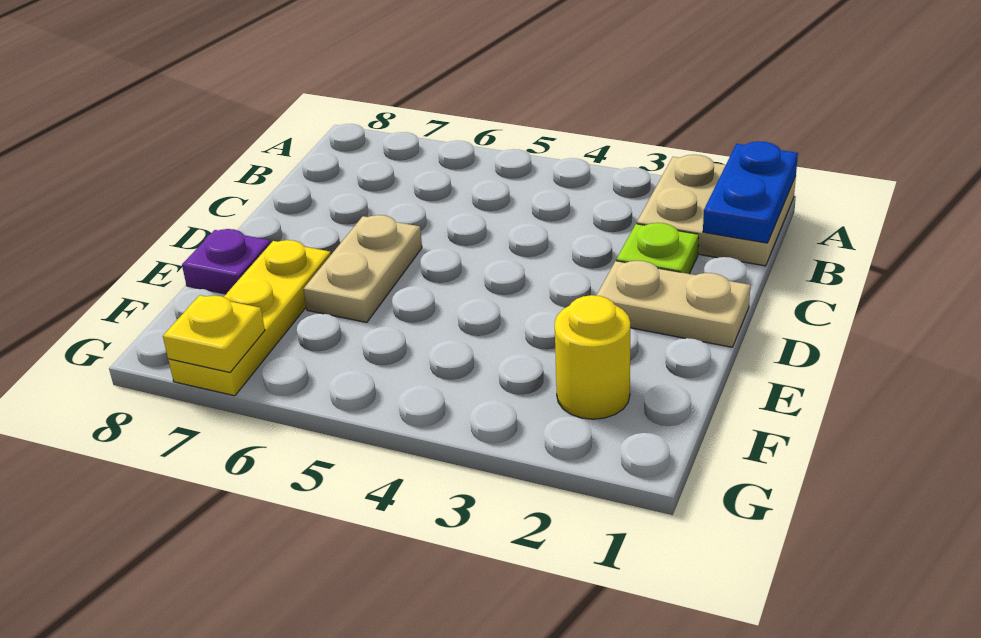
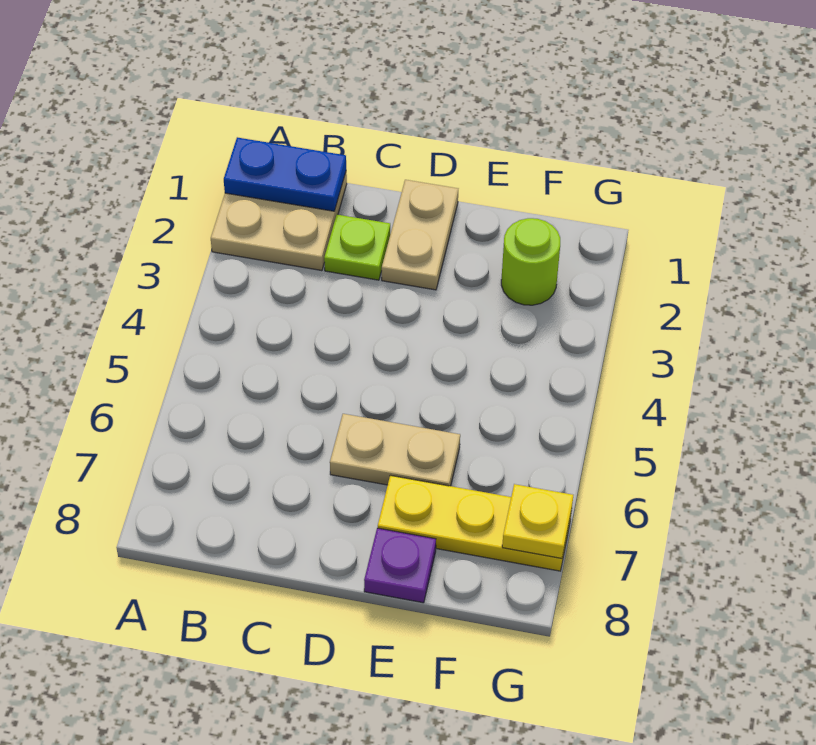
yellow round brick F2 level 1 -> lime round brick F2 level 1

